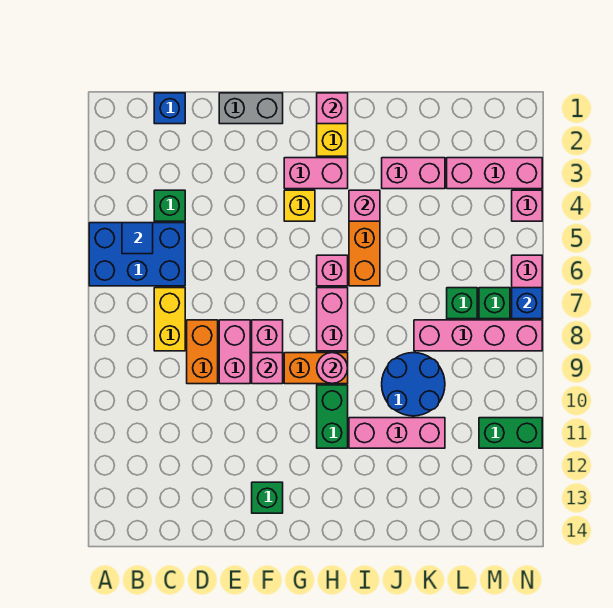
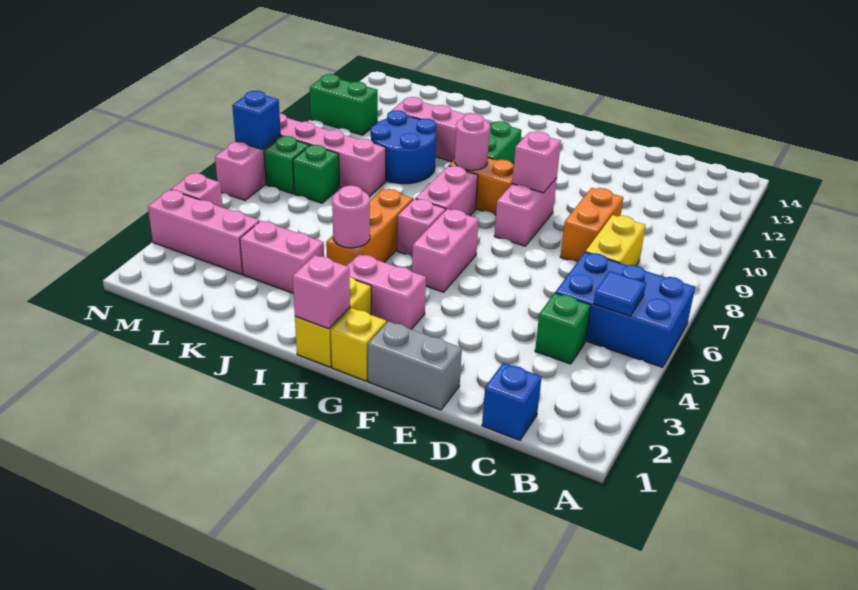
pink brick E8:E9 level 1 -> pink brick G5:G6 level 1
green brick F13 level 1 -> none
yellow brick G4 level 1 -> yellow brick G1 level 1
pink brick I4 level 2 -> pink round brick I4 level 2

